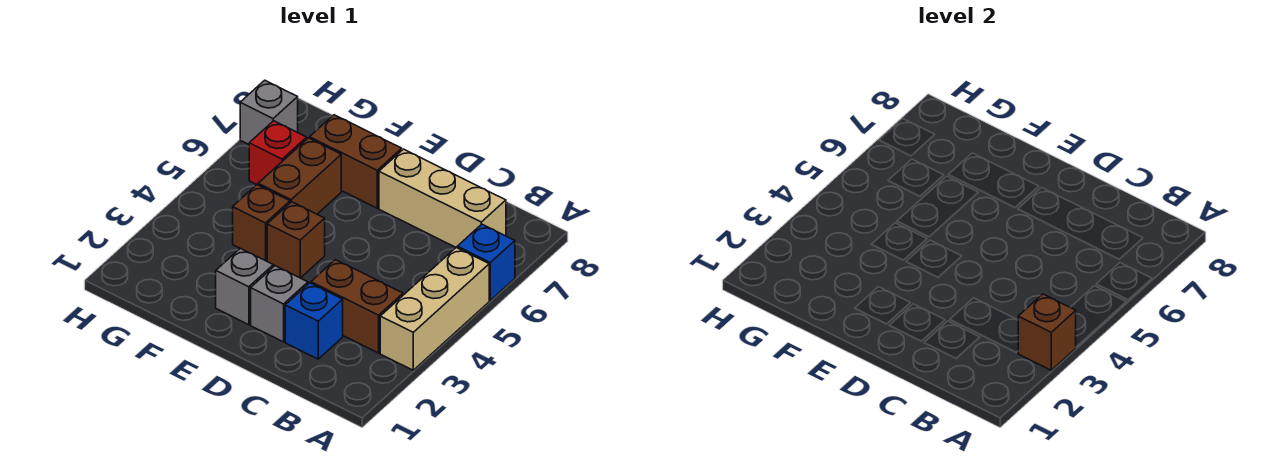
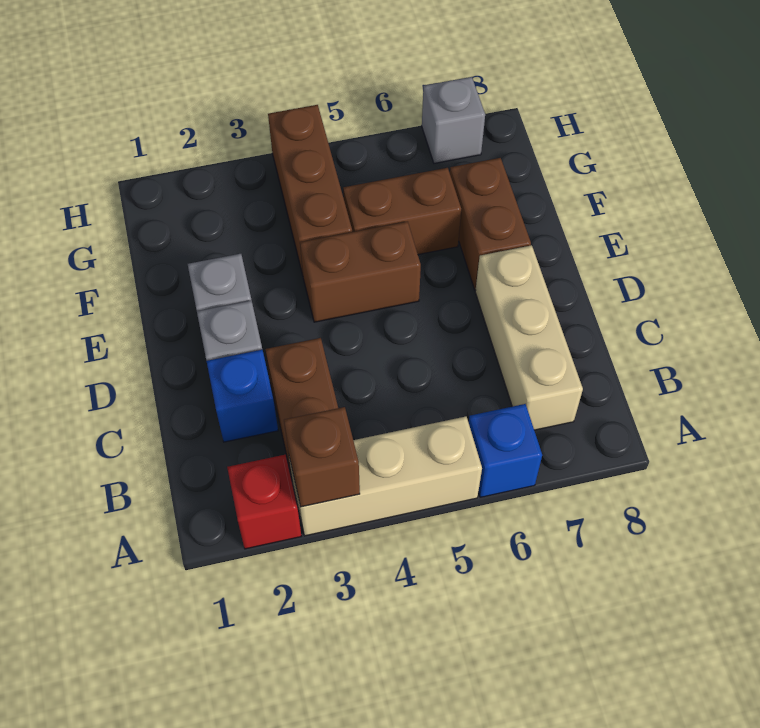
brown brick E4 level 1 -> brown brick E4:E5 level 1
brown brick F4 level 1 -> brown brick F4:H4 level 1
red brick G6 level 1 -> red brick A2 level 1

